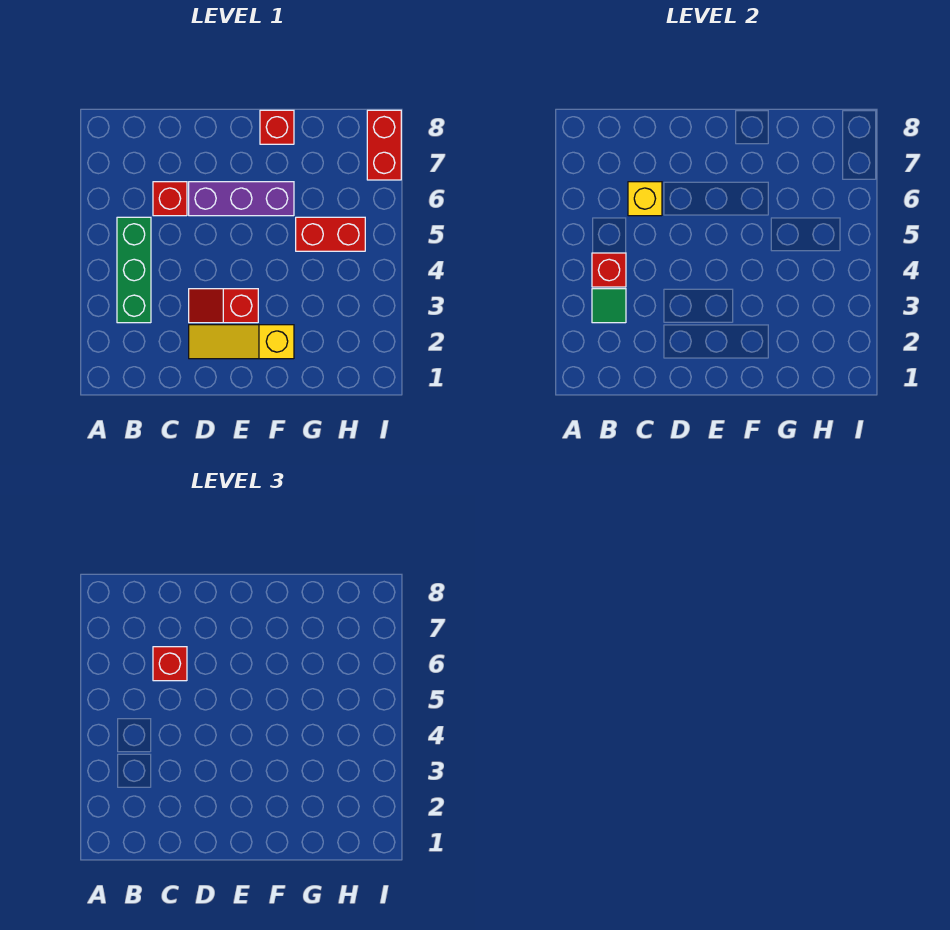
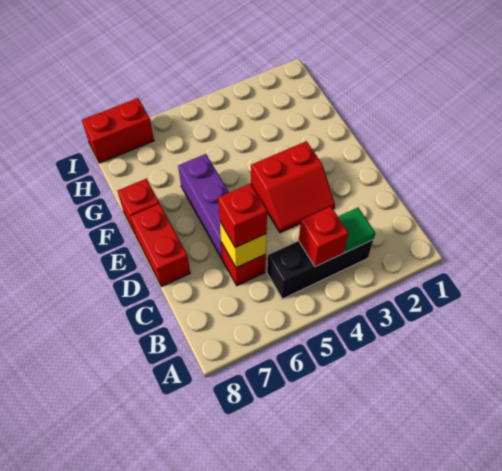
green brick B3:B5 level 1 -> black brick B3:B5 level 1
yellow slope D2:F2 level 1 top F -> none
red slope D3:E3 level 1 top E -> red slope D3:E4 level 1 top E
red brick G5:H5 level 1 -> red brick D8:E8 level 1

